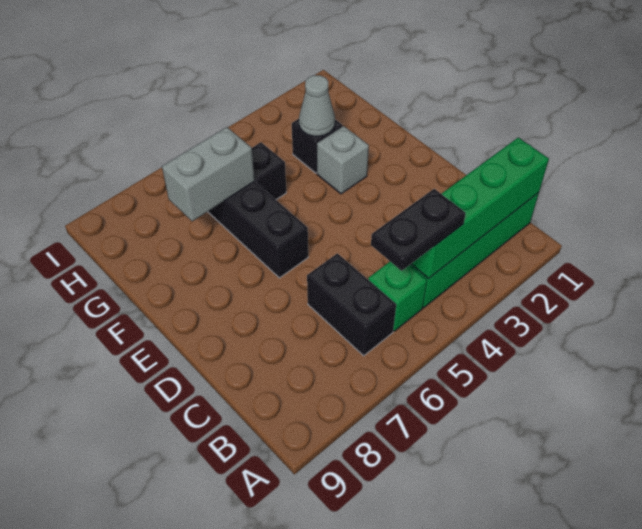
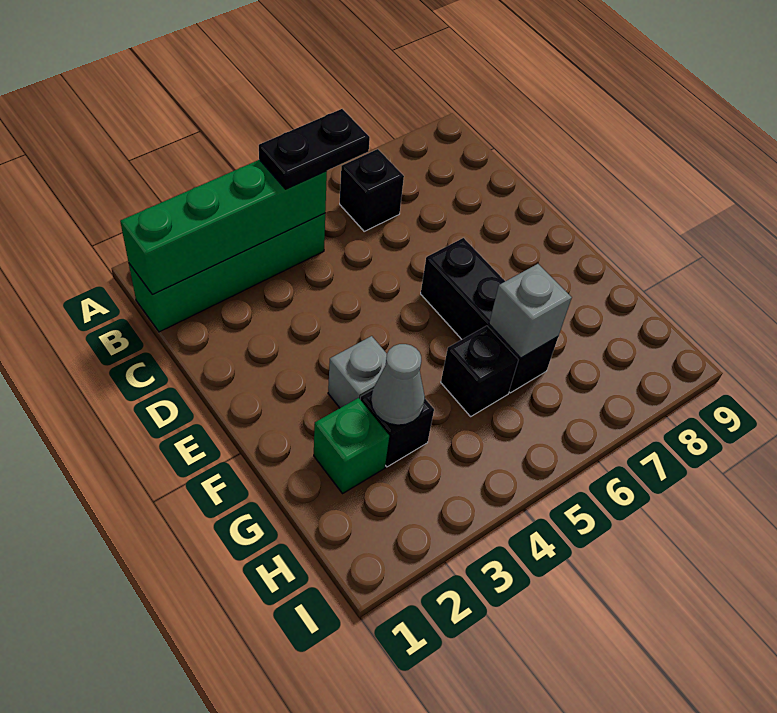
green brick B5 level 1 -> green brick G2 level 1
black brick B6:C6 level 1 -> black brick B6 level 1
grey brick G6:G7 level 2 -> grey brick G6 level 2

